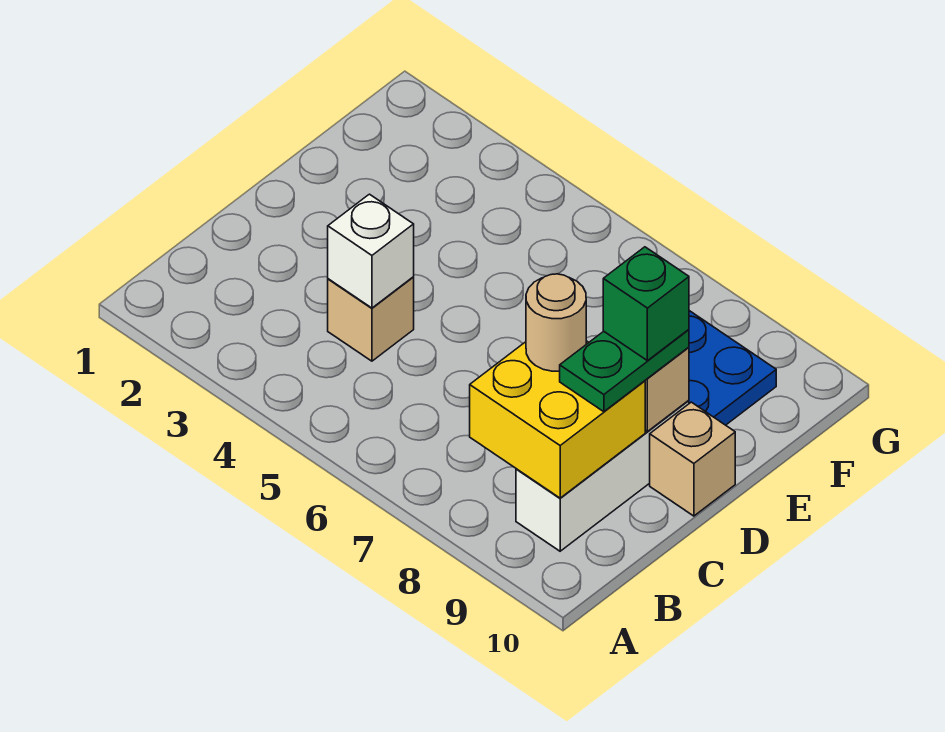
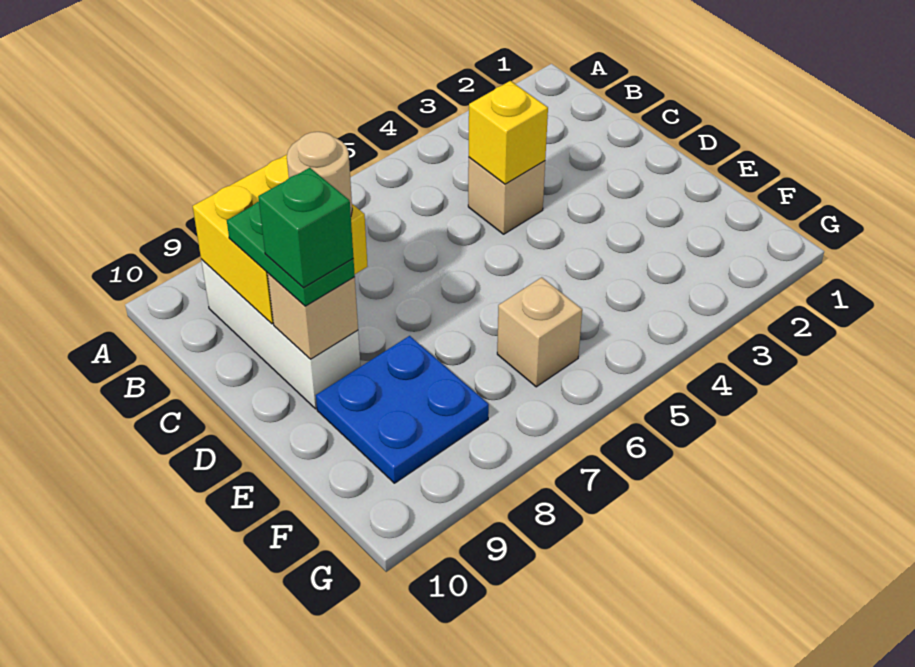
white brick C4 level 2 -> yellow brick C4 level 2
tan brick D10 level 1 -> tan brick F6 level 1

